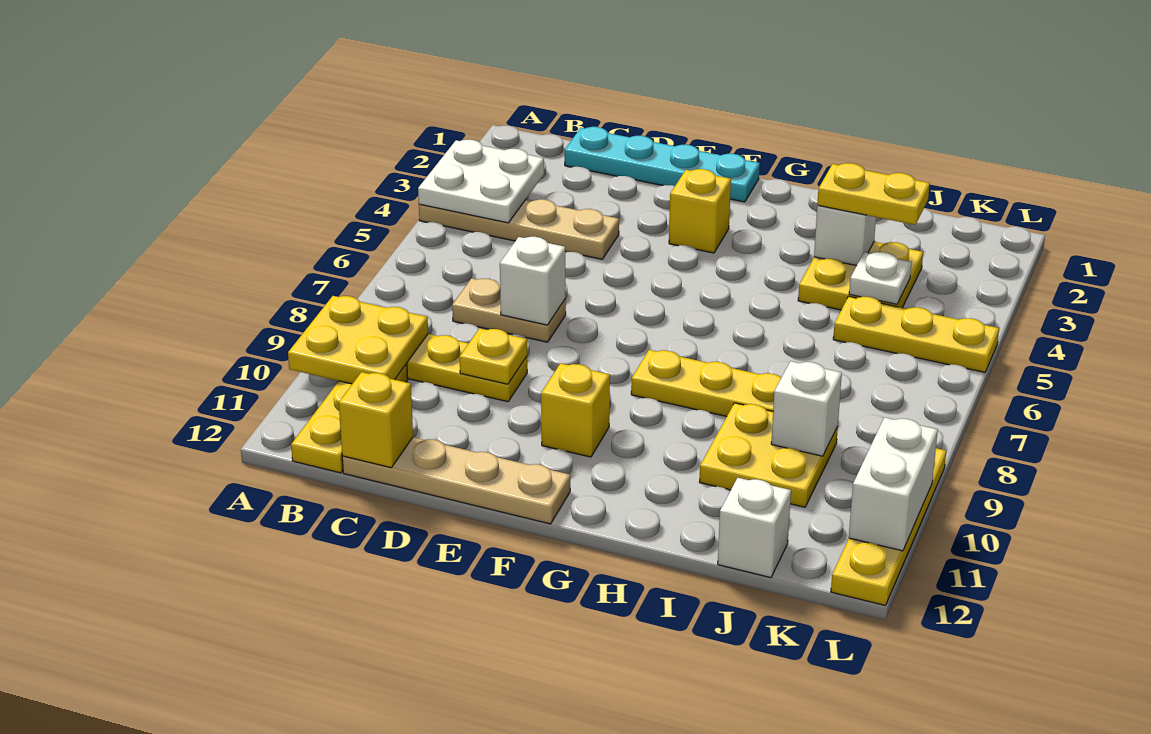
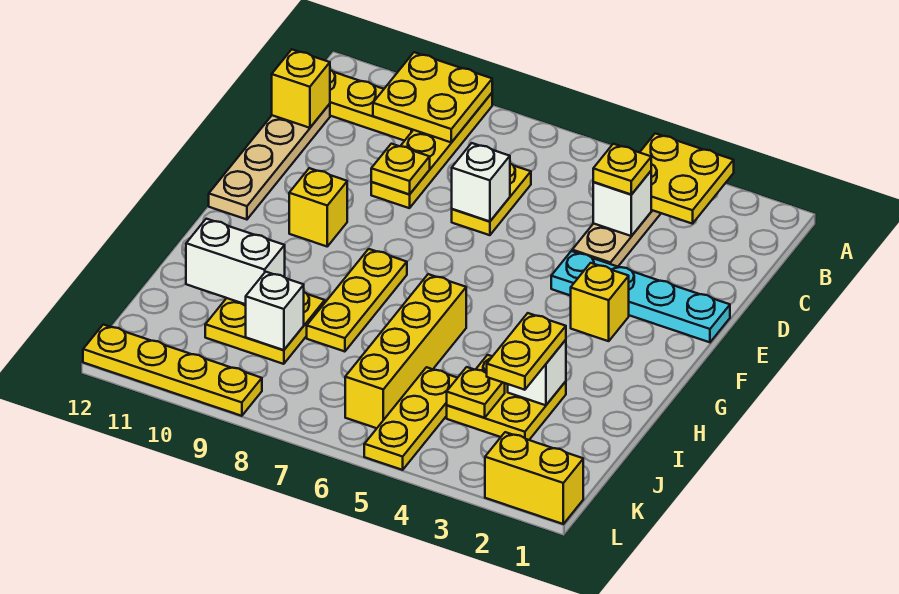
white plate A3:B4 level 2 -> yellow plate A3:B4 level 2
cyan plate C1:F1 level 1 -> cyan plate E1:E4 level 1
none -> yellow plate C4 level 3
tan plate C7:D7 level 1 -> yellow plate C7:D7 level 1
none -> yellow brick H6:K6 level 1
white plate J4 level 2 -> yellow plate J4 level 2
white brick J12 level 1 -> white brick C4 level 2
none -> yellow brick L1:L2 level 1
white brick L10:L11 level 2 -> white brick I10:I11 level 2

